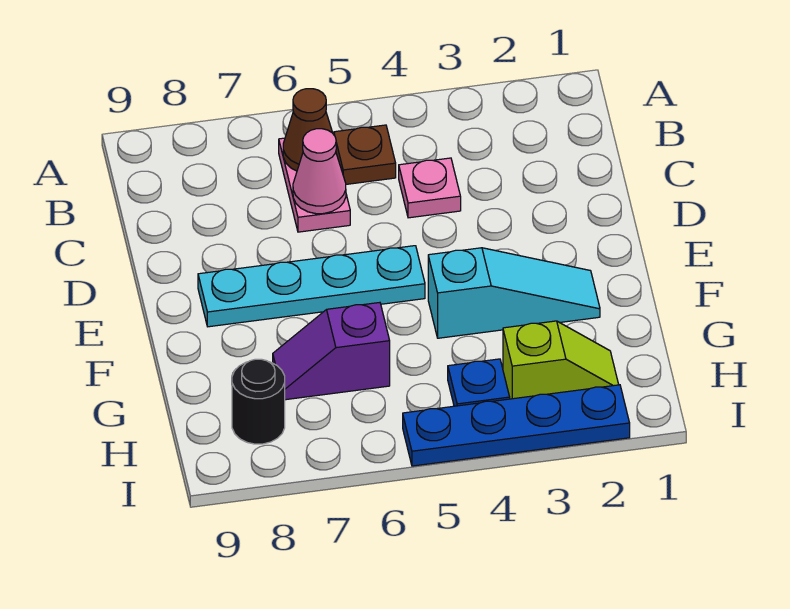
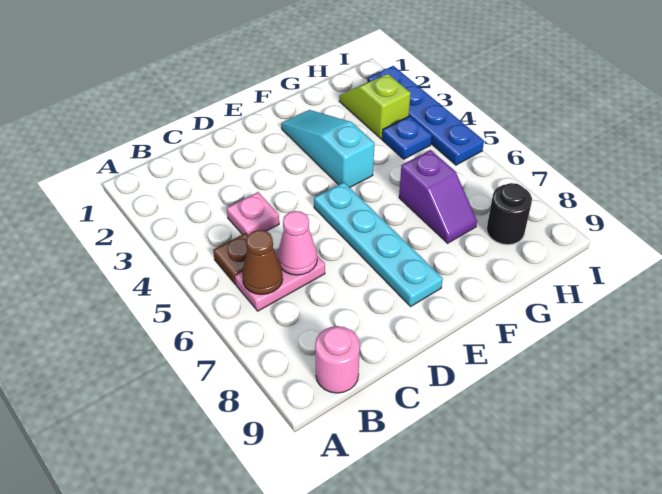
none -> pink round brick B9 level 1

